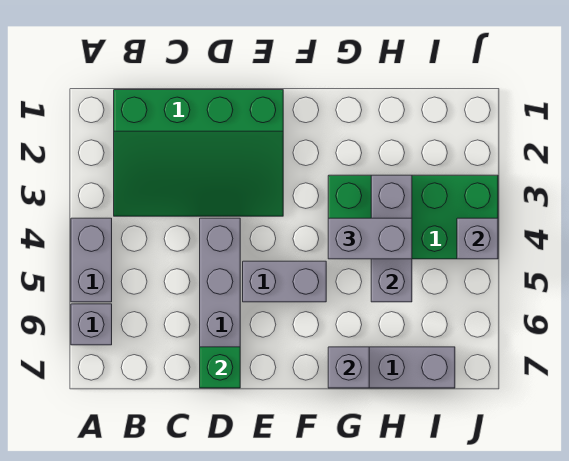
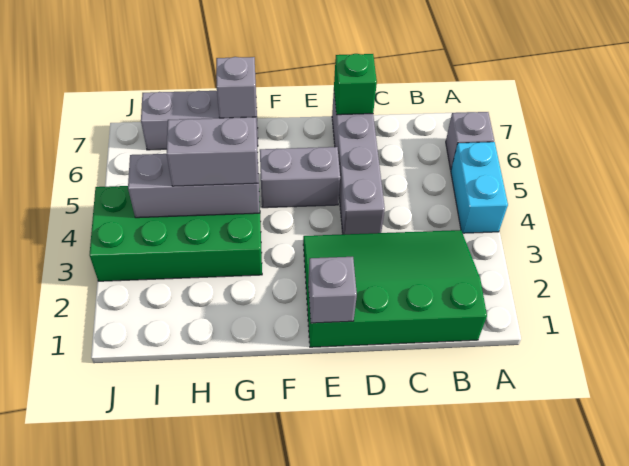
grey brick A4:A5 level 1 -> cyan brick A4:A5 level 1
grey brick H3:H5 level 2 -> grey brick G4:I4 level 2
grey brick J4 level 2 -> grey brick E1 level 2

